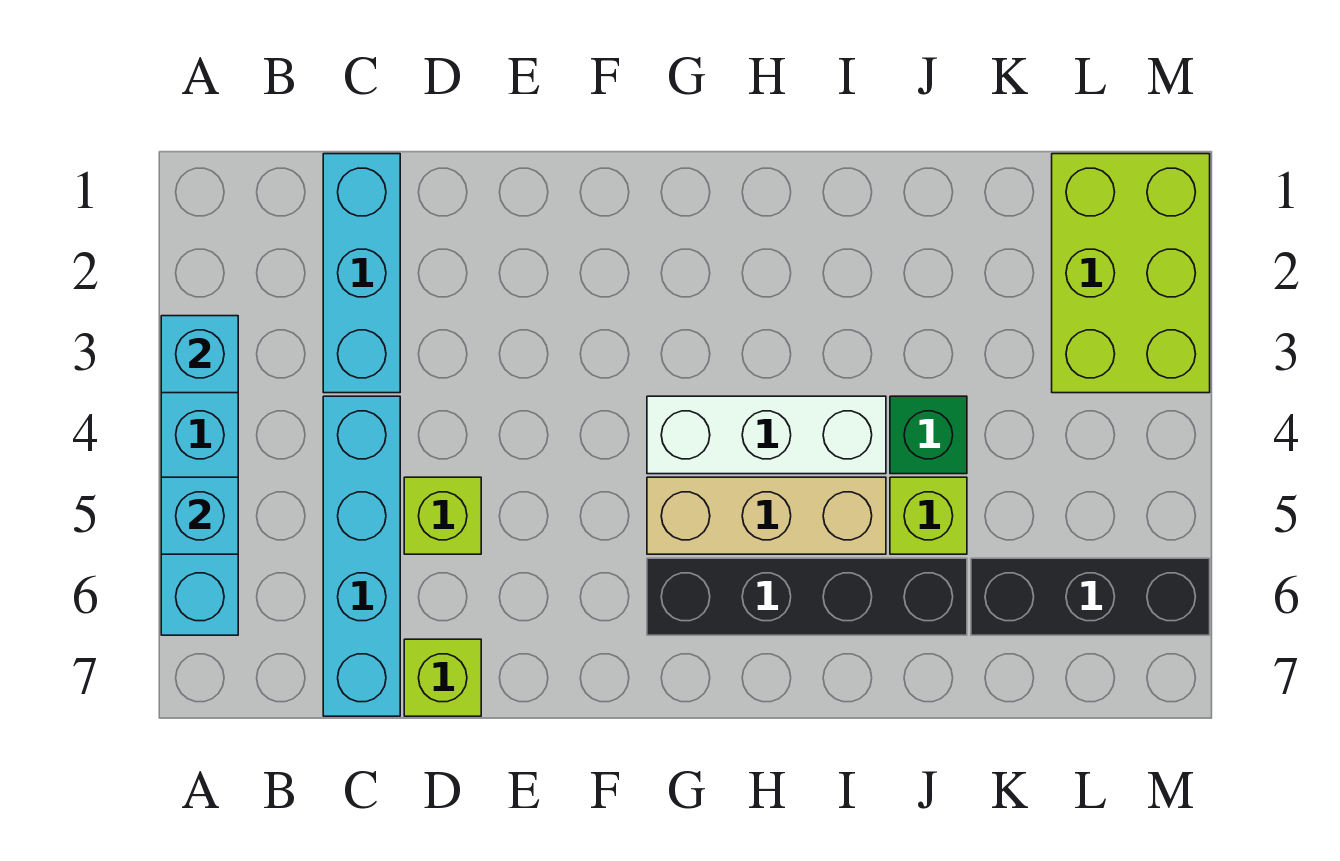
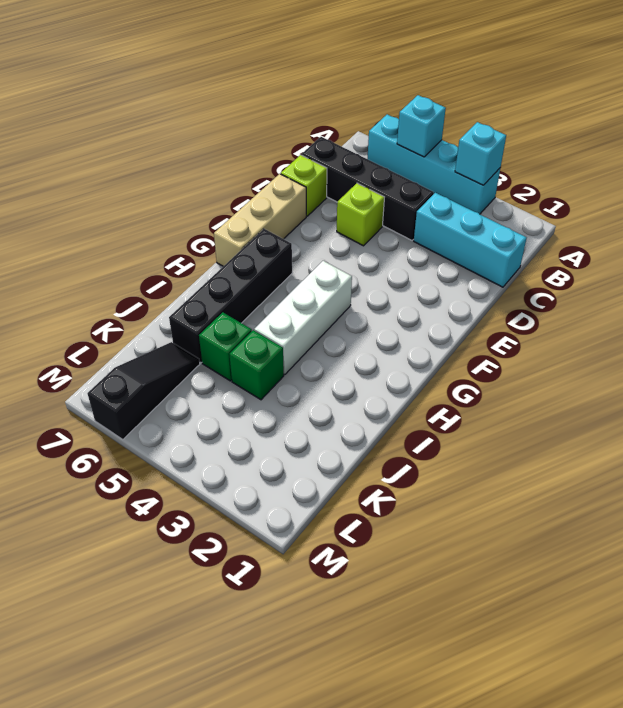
cyan brick C4:C7 level 1 -> black brick C4:C7 level 1
tan brick G5:I5 level 1 -> tan brick E7:G7 level 1
lime brick J5 level 1 -> green brick J5 level 1
black brick K6:M6 level 1 -> black slope K6:M6 level 1 top M
lime brick L1:M3 level 1 -> none

